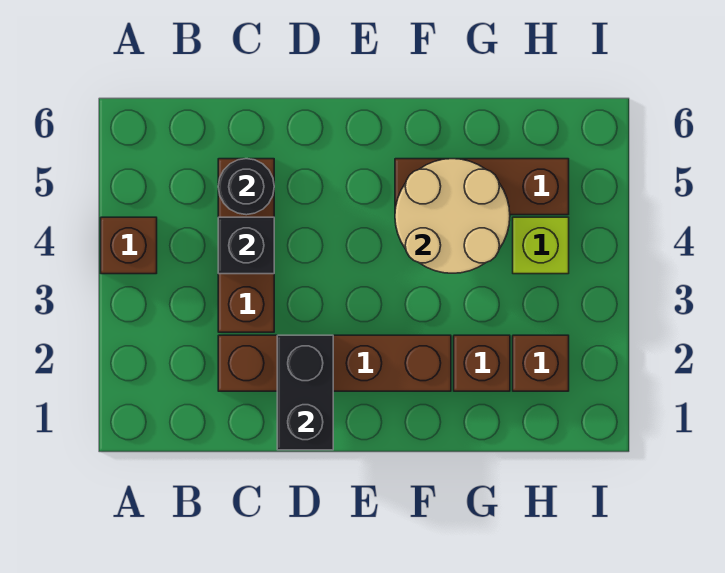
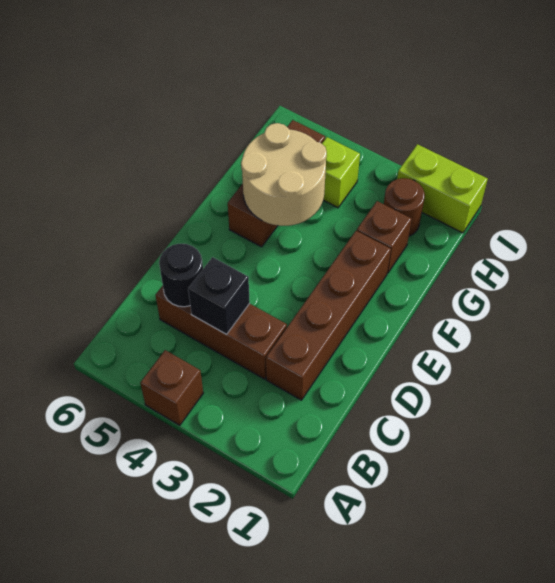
black brick D1:D2 level 2 -> none
brown brick H2 level 1 -> brown round brick H2 level 1
none -> lime brick I1:I2 level 1

